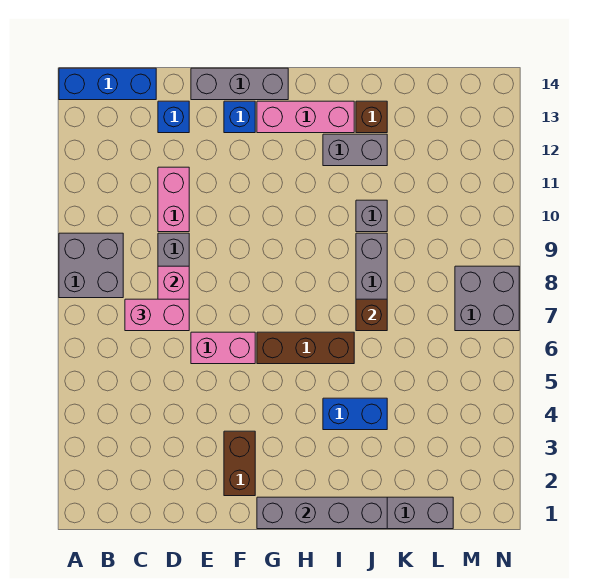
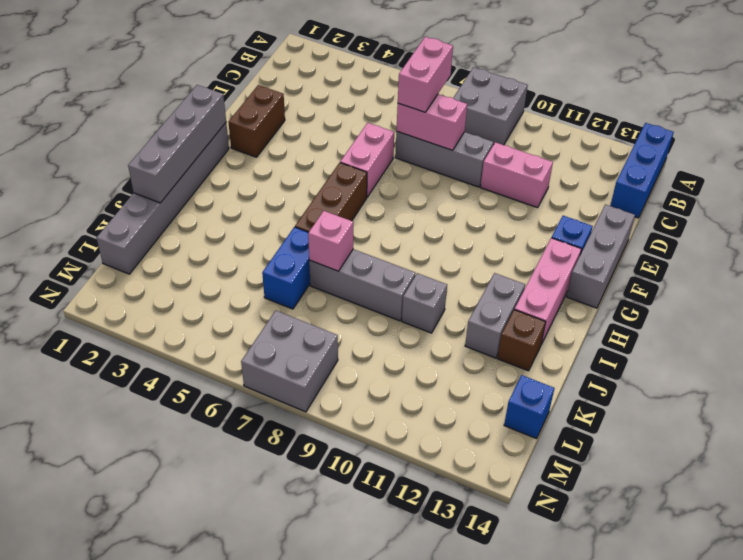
blue brick D13 level 1 -> blue brick L14 level 1
brown brick F2:F3 level 1 -> brown brick E2:F2 level 1
blue brick I4:J4 level 1 -> blue brick J6:K6 level 1
brown brick J7 level 2 -> pink brick J7 level 2

